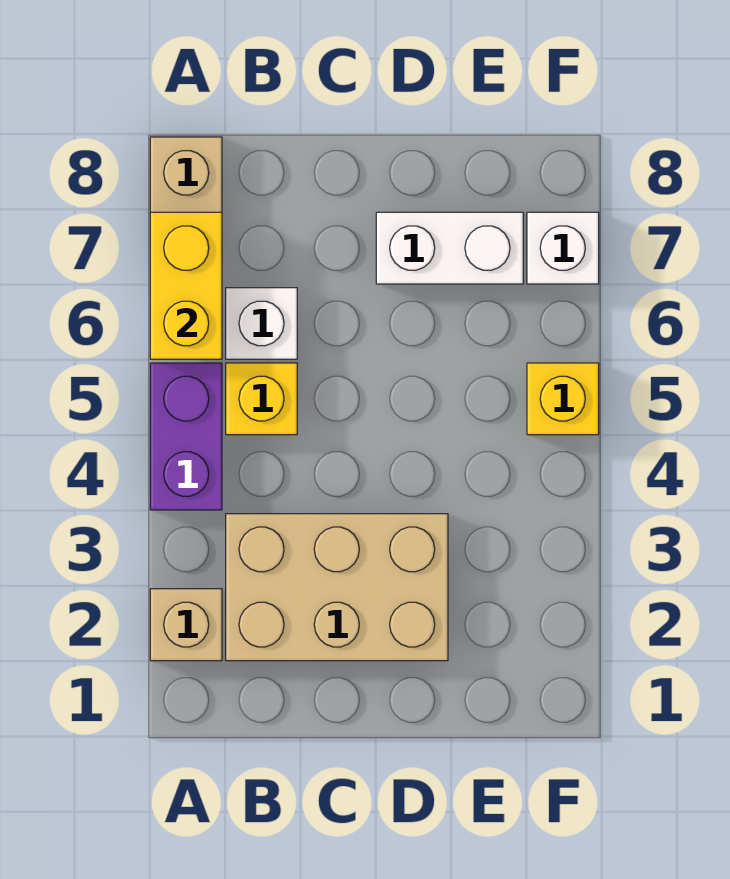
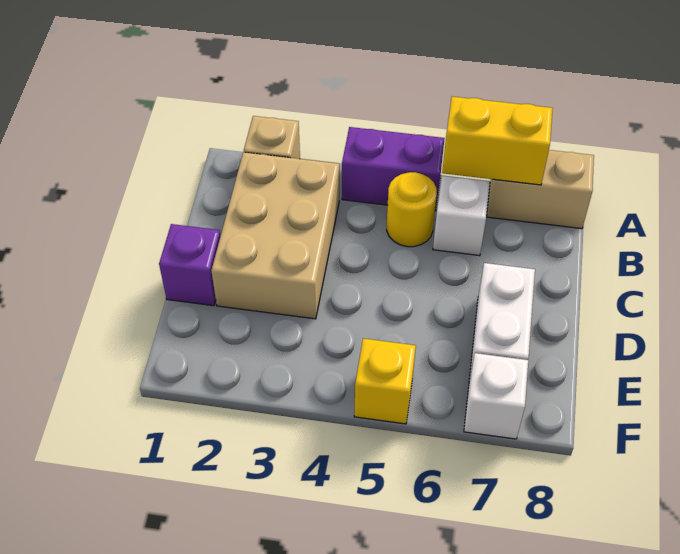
yellow brick B5 level 1 -> yellow round brick B5 level 1
none -> purple brick D1 level 1

